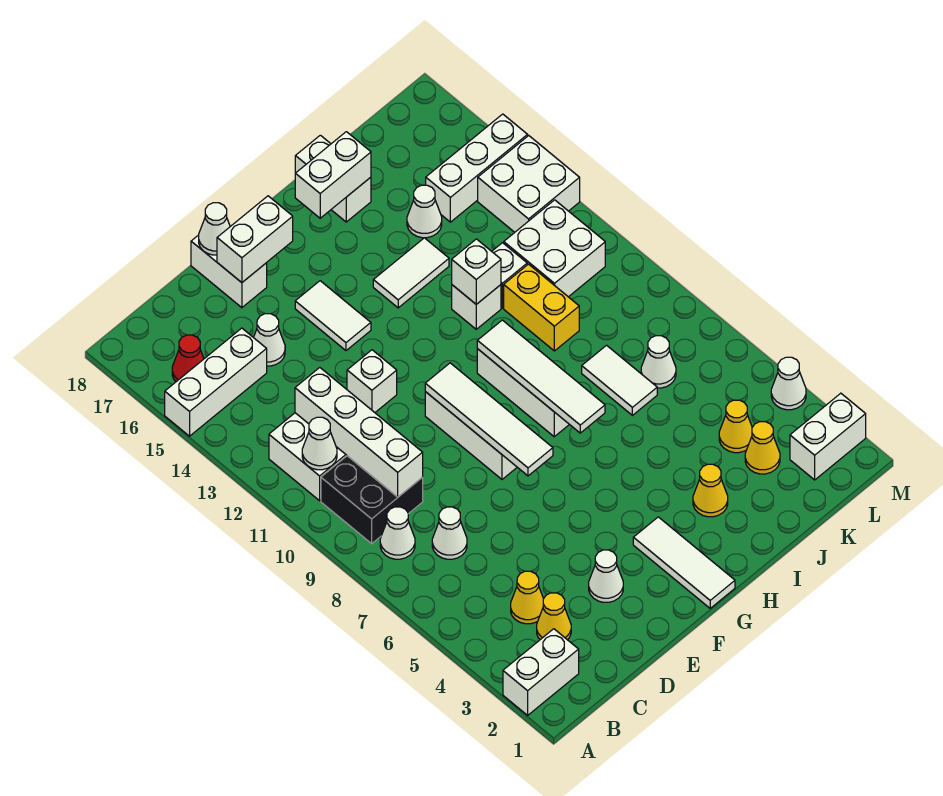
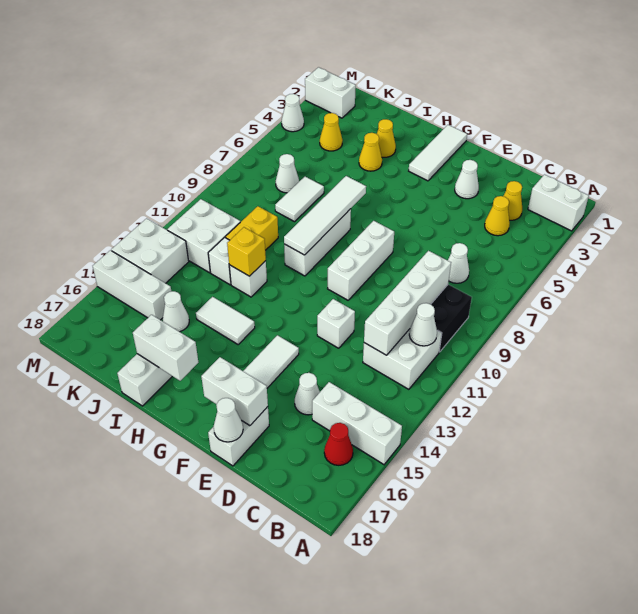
white cone B8 level 1 -> none
white tile F7:F10 level 2 -> none
white brick I12 level 2 -> yellow brick I12 level 2
yellow cone K3 level 1 -> yellow cone I4 level 1

